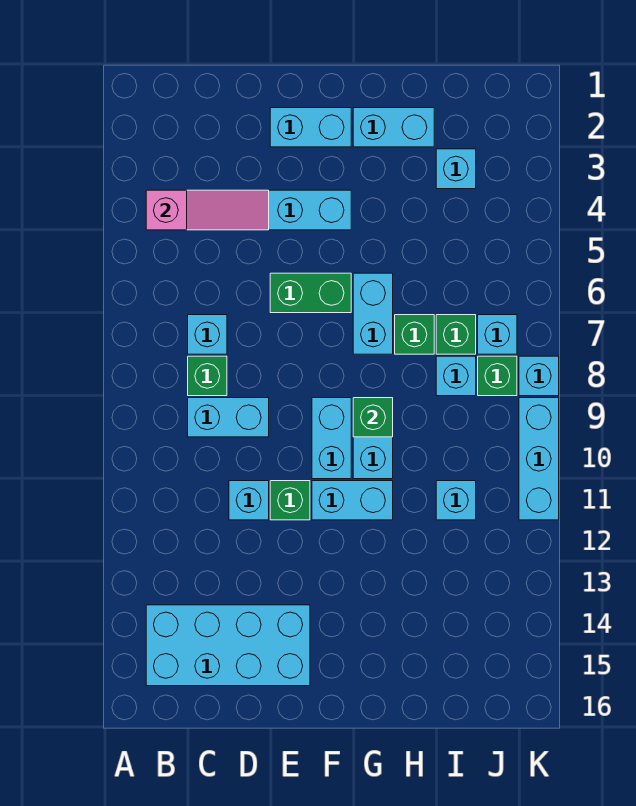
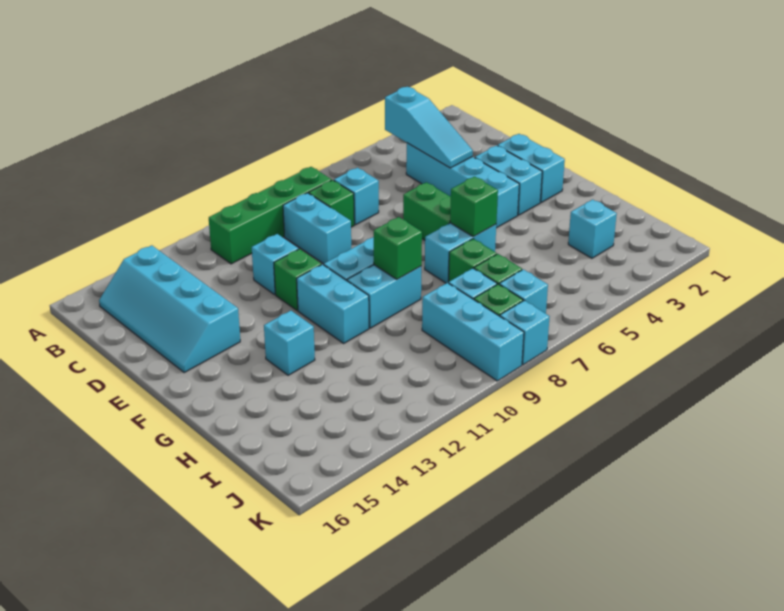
pink slope B4:D4 level 2 top B -> cyan slope B4:D4 level 2 top B
none -> green brick B8:B11 level 1
cyan brick B14:E15 level 1 -> cyan slope B14:E15 level 1 top 14
cyan brick G2:H2 level 1 -> cyan brick E3:F3 level 1
none -> green brick G6 level 2
cyan brick I11 level 1 -> cyan brick G13 level 1
cyan brick K9:K11 level 1 -> cyan brick I9:K9 level 1

